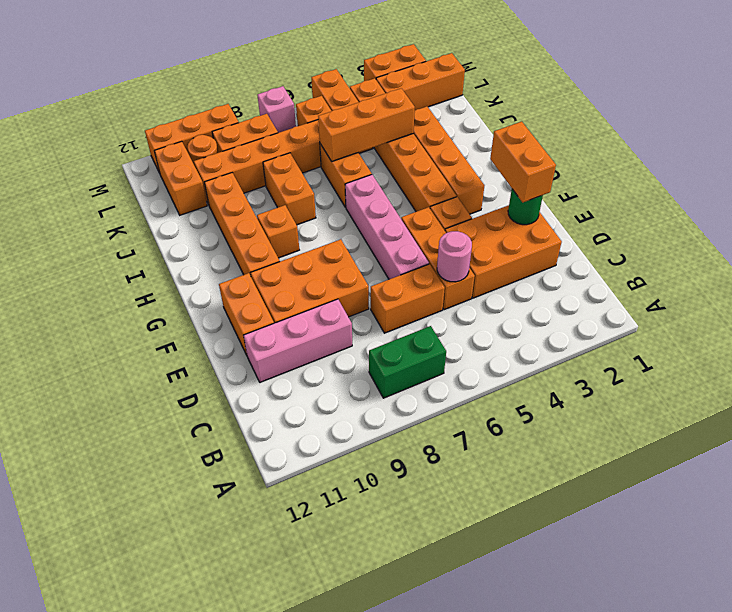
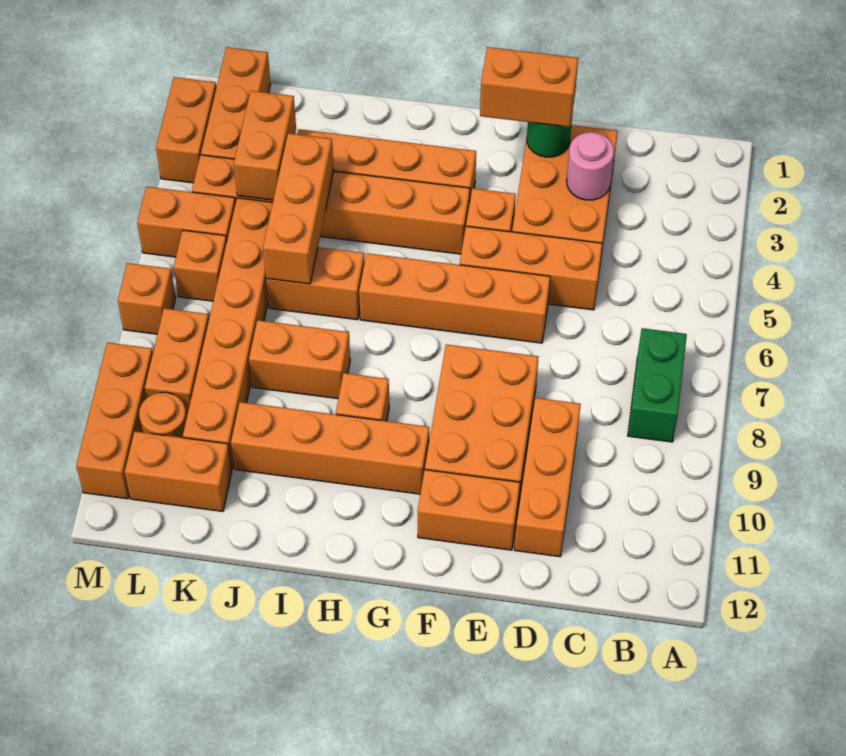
pink round brick D5 level 2 -> pink round brick D3 level 2
orange brick D6:D7 level 1 -> orange brick K3:K4 level 2
pink brick D9:D11 level 1 -> orange brick D9:D11 level 1
pink brick E6:H6 level 1 -> orange brick E6:H6 level 1
pink brick M7 level 1 -> orange brick M7 level 1

